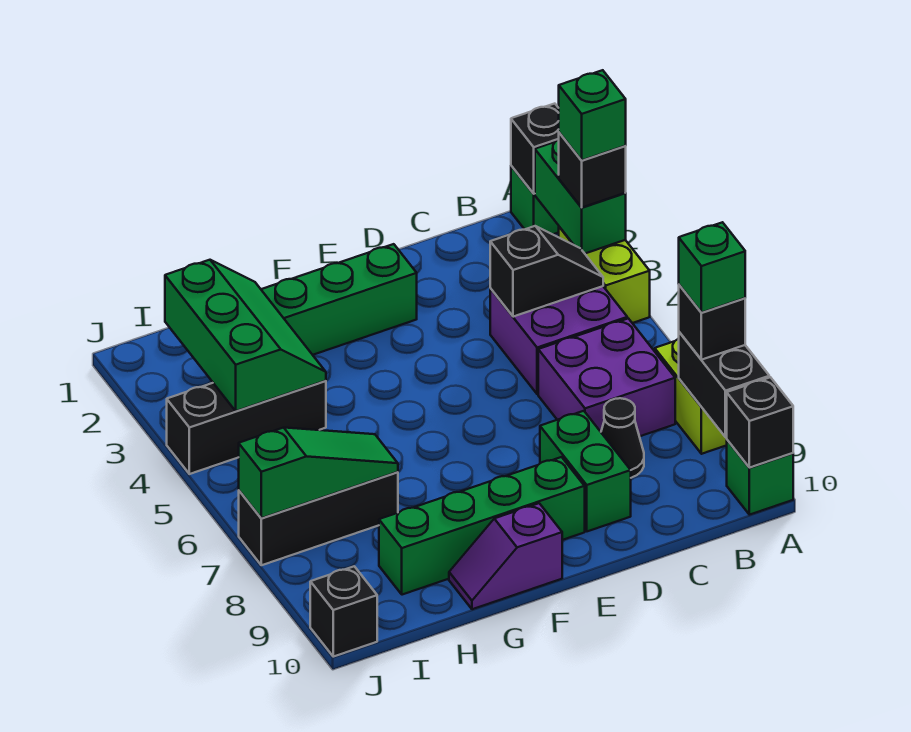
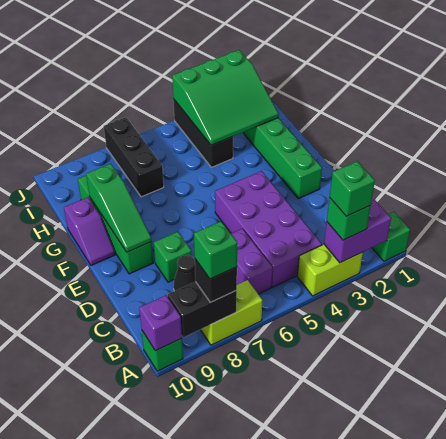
black brick A1 level 2 -> none
green brick A2:A3 level 2 -> purple brick A2:A3 level 2
black brick A3 level 3 -> green brick A3 level 3
black brick A10 level 2 -> purple brick A10 level 2
purple brick B4:C5 level 1 -> purple brick B4:E5 level 1
black slope B4:C4 level 2 top C -> none
purple brick B6:C7 level 1 -> purple brick B6:C6 level 1
green brick D8:D9 level 1 -> green brick D8 level 1
purple slope F10:G10 level 1 top F -> purple slope F10:G10 level 1 top G
green slope H2:I4 level 2 top I -> green slope H2:J4 level 2 top J
green slope H7:J7 level 2 top J -> green slope E9:G9 level 2 top G
black brick J10 level 1 -> none

